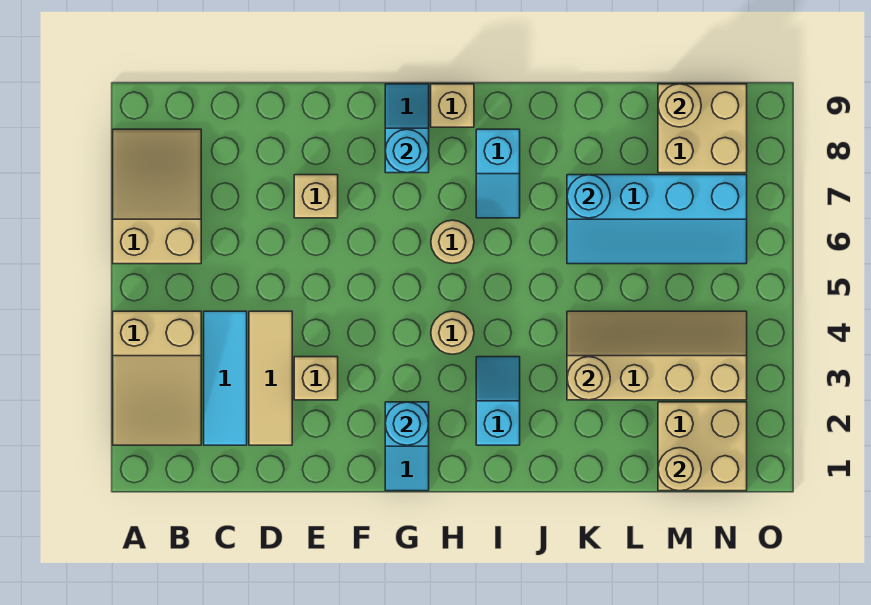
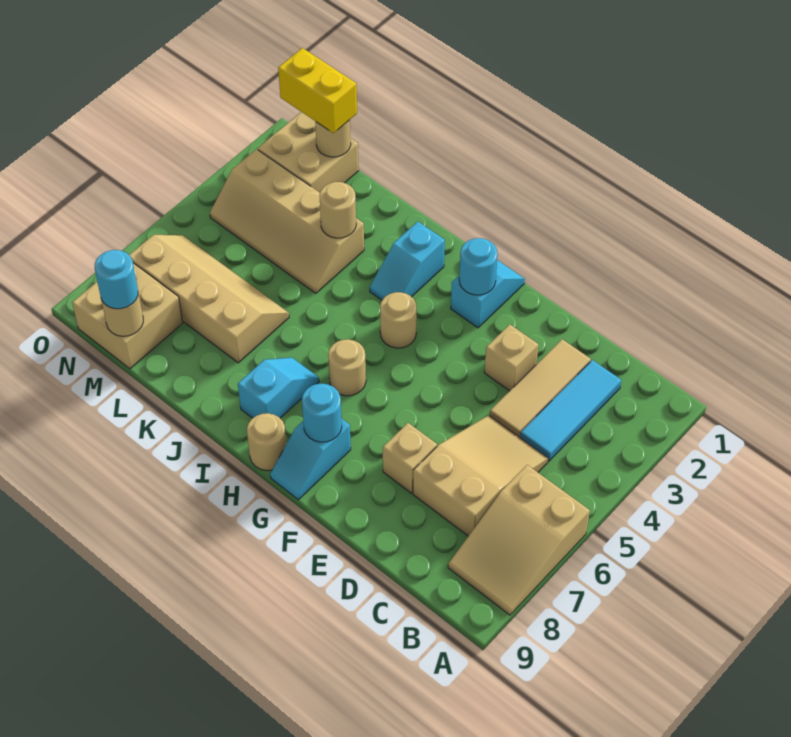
tan slope A2:B4 level 1 top 4 -> tan slope C5:D7 level 1 top 7
tan brick H9 level 1 -> tan round brick H9 level 1
cyan slope K6:N7 level 1 top 7 -> tan slope K6:N7 level 1 top 7
cyan round brick K7 level 2 -> cyan round brick M9 level 3
none -> yellow brick M1:N1 level 3

